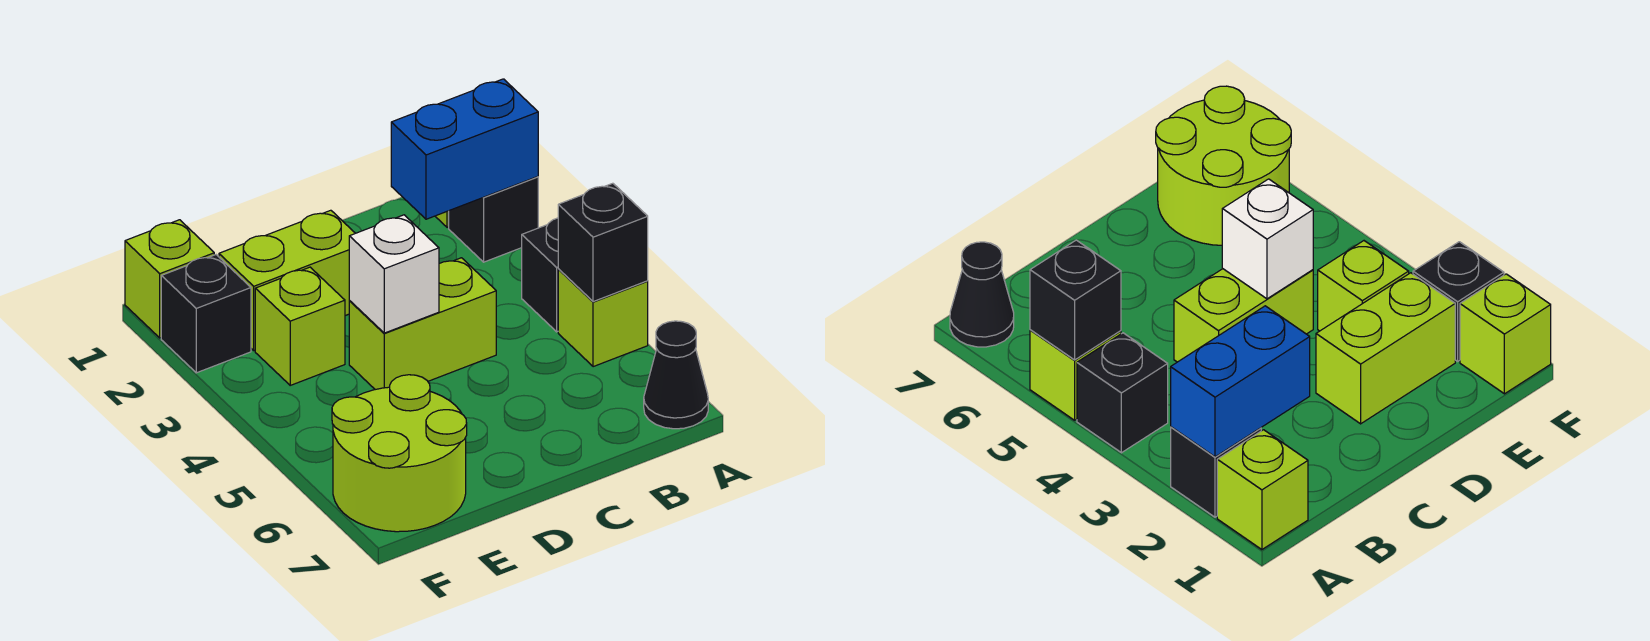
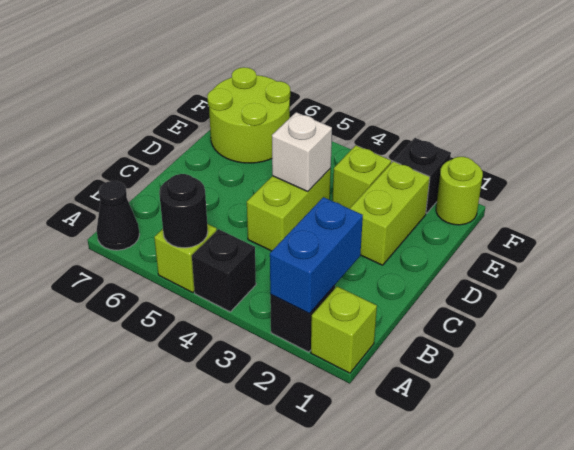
black brick A5 level 2 -> black round brick A5 level 2
lime brick F1 level 1 -> lime round brick F1 level 1

